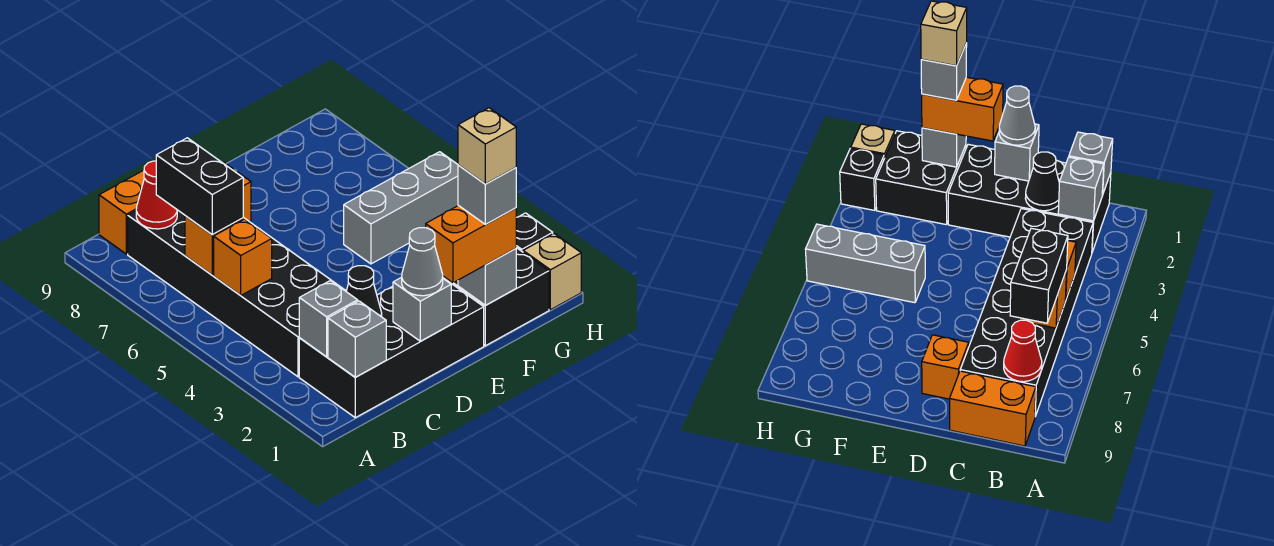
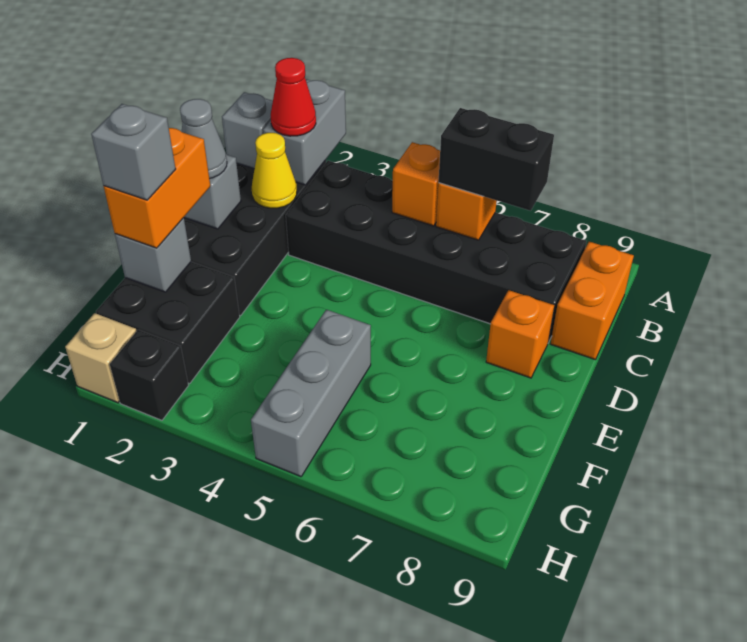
grey brick B2 level 2 -> grey brick A2:B2 level 2
red cone B8 level 2 -> red cone B2 level 3
black cone C2 level 2 -> yellow cone C2 level 2
tan brick F1 level 5 -> none

